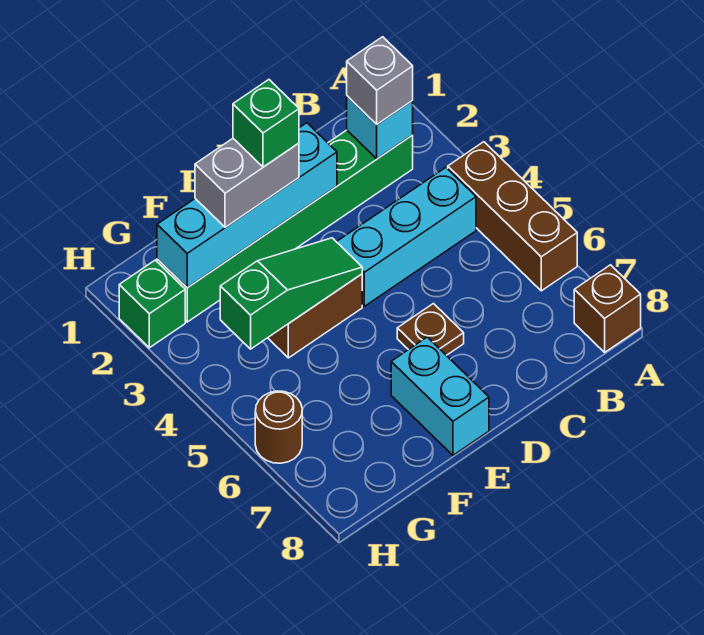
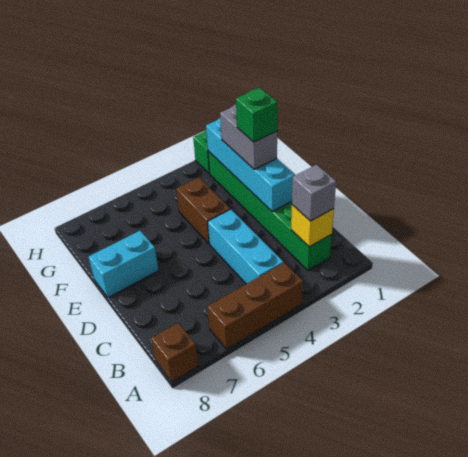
cyan brick B2 level 2 -> yellow brick B2 level 2
brown plate D6 level 1 -> none
green slope E4:G4 level 2 top G -> none
brown round brick H6 level 1 -> none

